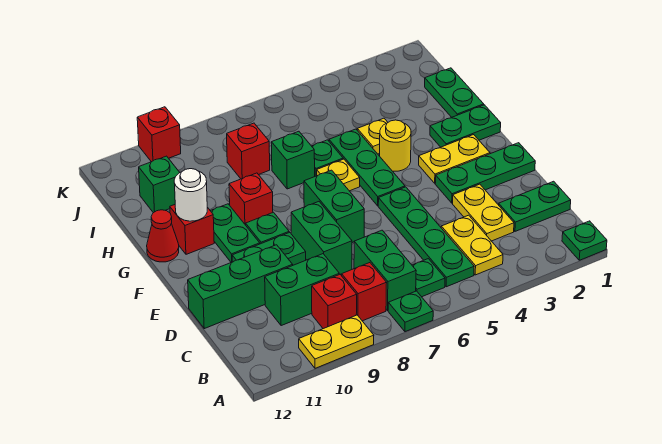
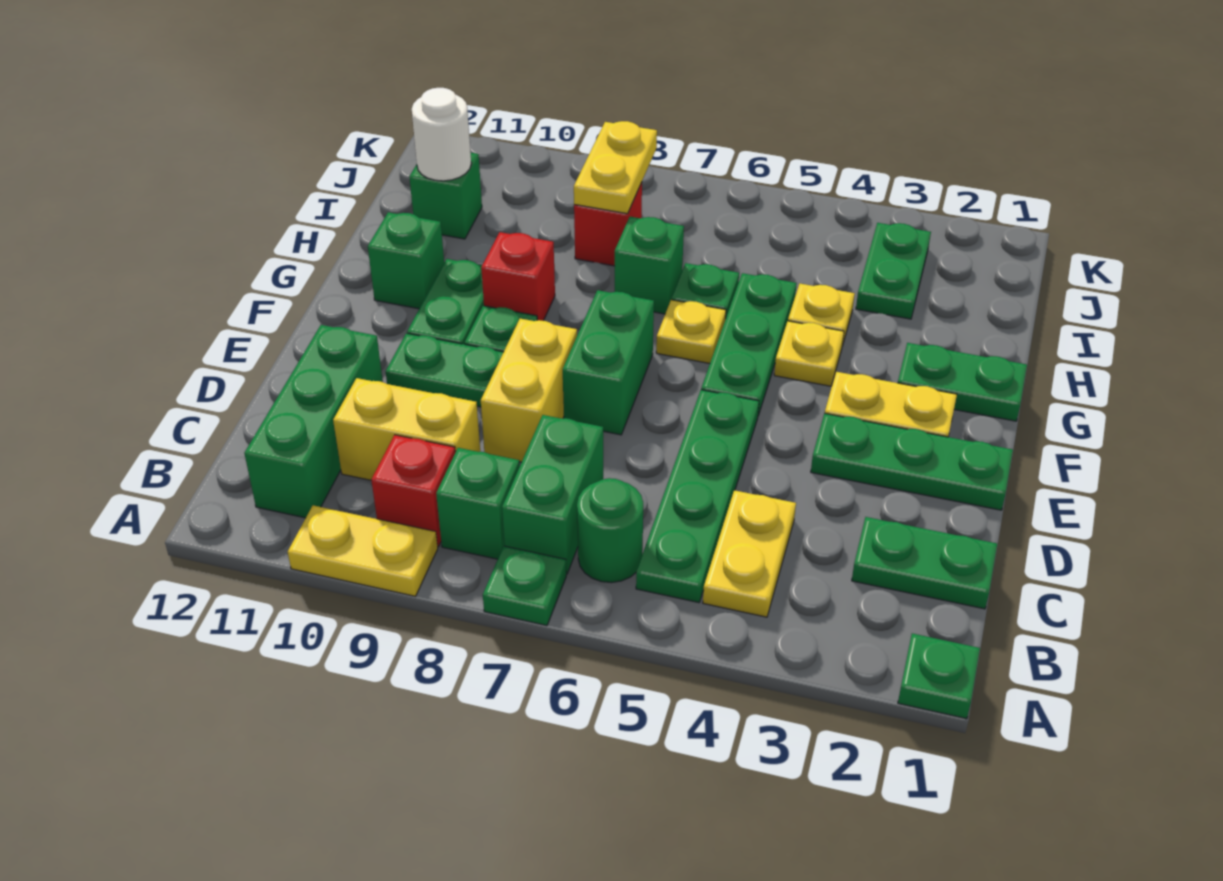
green plate B6 level 1 -> green round brick B6 level 1
red brick B8 level 1 -> green brick B8 level 1
yellow plate C3:D3 level 1 -> yellow plate I8:J8 level 2
green brick C9:C10 level 1 -> yellow brick C9:C10 level 1
green brick D8:E8 level 1 -> yellow brick D8:E8 level 1
green brick D10:D12 level 1 -> green brick B11:D11 level 1
yellow round brick G4 level 1 -> yellow plate G4 level 1
red brick G11 level 1 -> green brick G11 level 1
white round brick G11 level 2 -> white round brick I11 level 2
red cone G12 level 1 -> none
green plate H1:I1 level 1 -> green plate I3:J3 level 1
red brick K10 level 1 -> none

